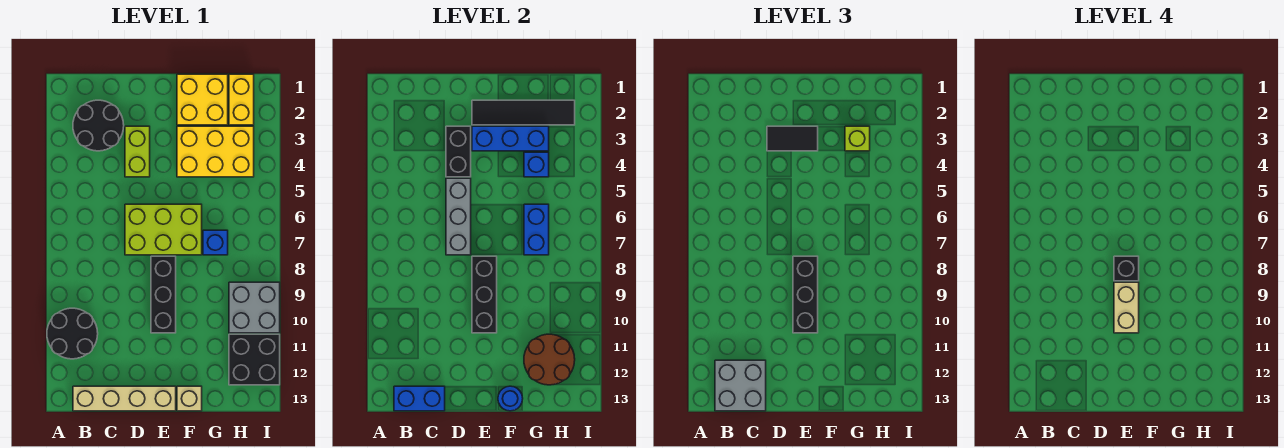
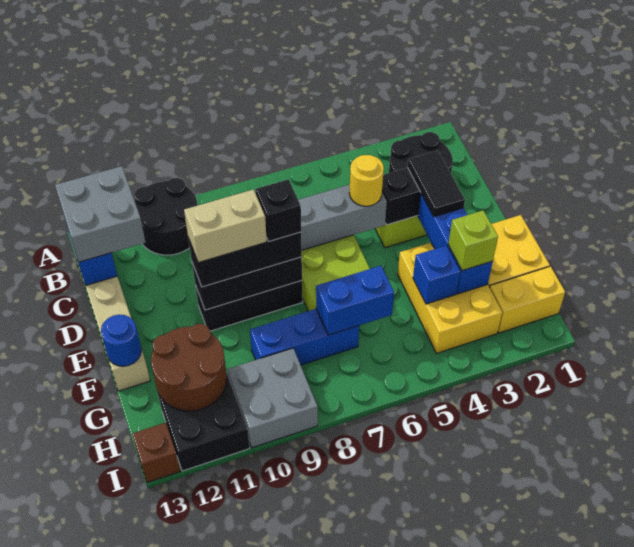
none -> yellow round brick D5 level 3
black tile E2:H2 level 2 -> none
blue brick G7 level 1 -> blue brick G7:G9 level 1
none -> brown brick I13 level 1

